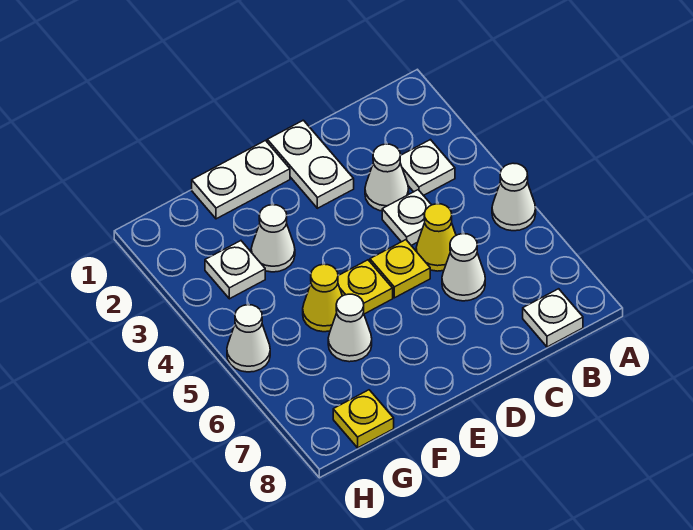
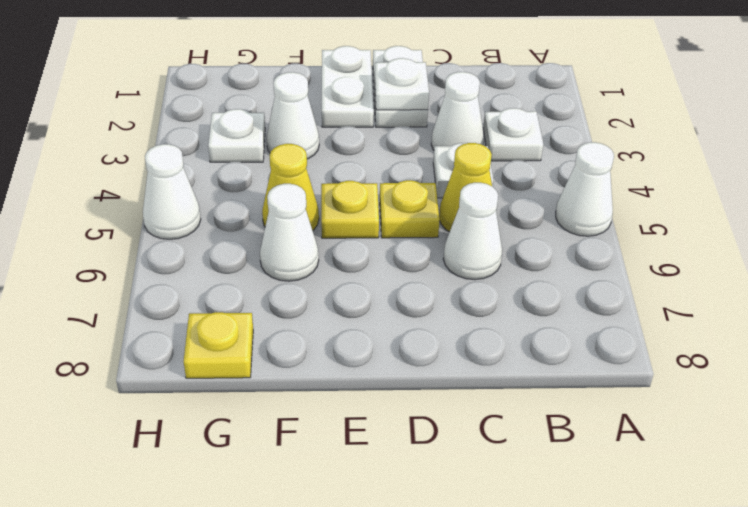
white plate B8 level 1 -> white plate D2 level 2
white plate E1:F1 level 1 -> white plate E1:E2 level 1

